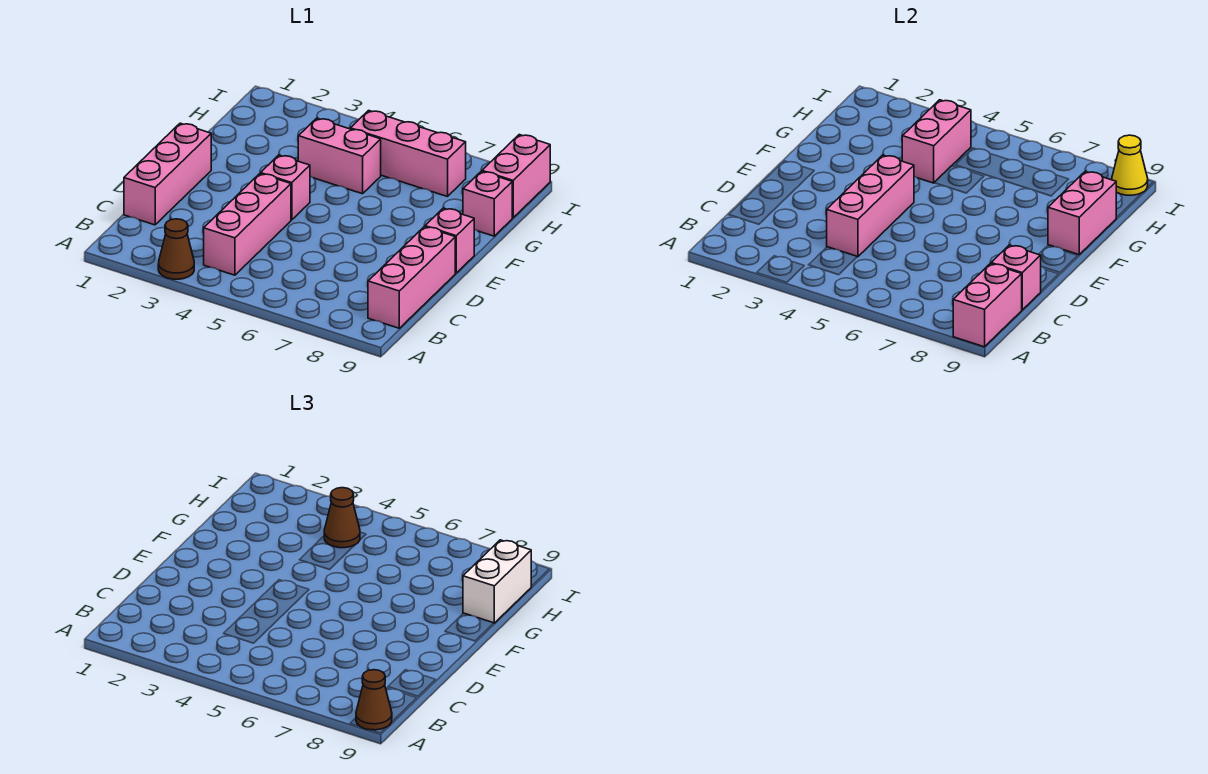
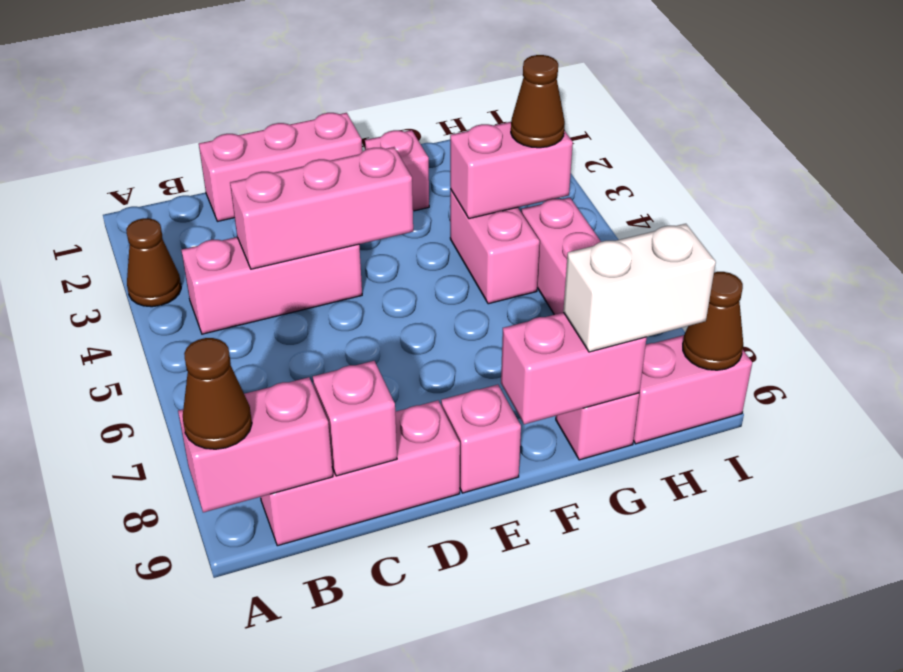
pink brick E4 level 1 -> pink brick F2 level 1
yellow cone I9 level 2 -> brown cone I9 level 2

